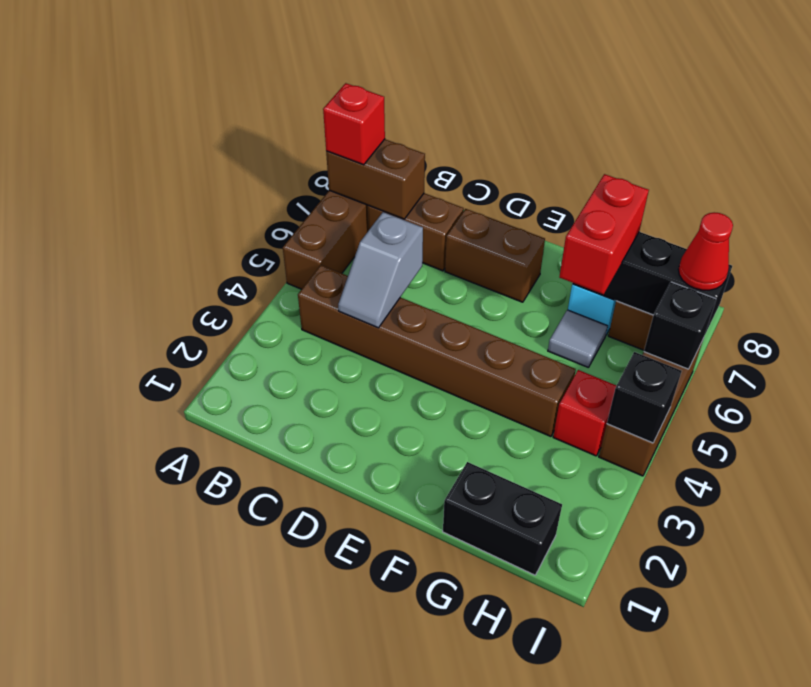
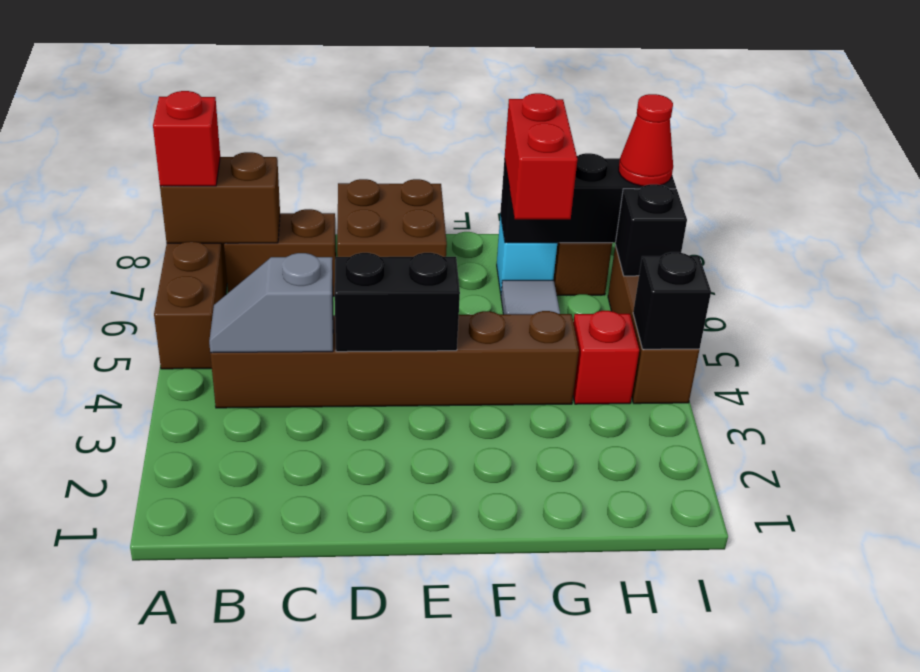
grey slope C4:C5 level 2 top 5 -> grey slope B4:C4 level 2 top C
brown brick D7:E7 level 1 -> brown brick D7:E8 level 1
black brick G1:H1 level 1 -> black brick D4:E4 level 2

